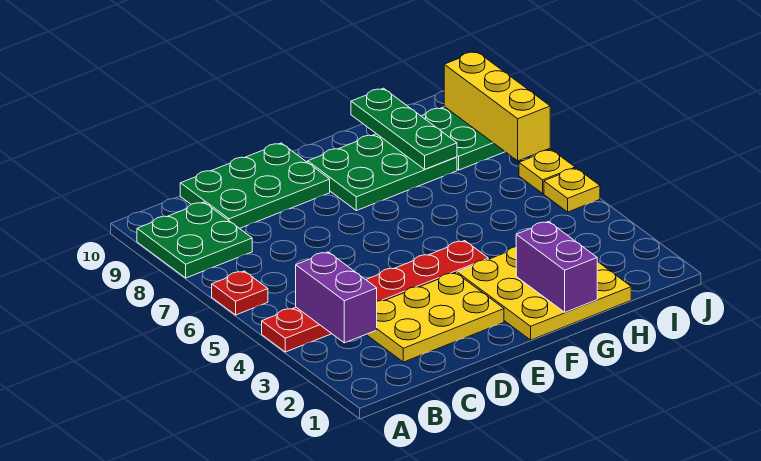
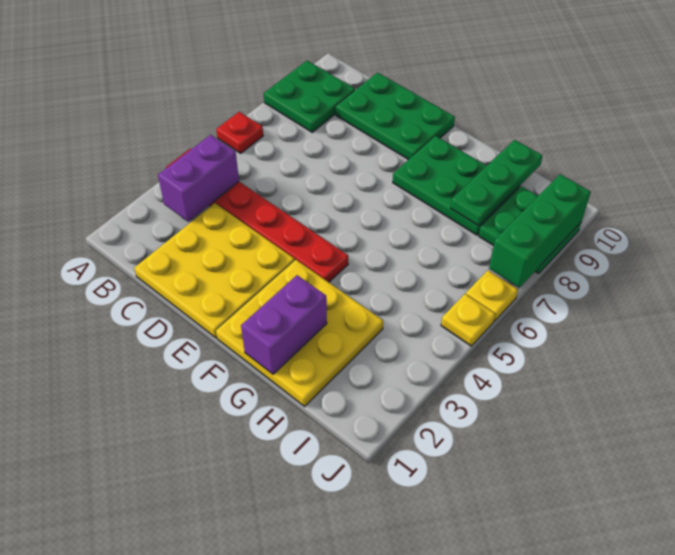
yellow plate C2:E3 level 1 -> yellow plate C1:E3 level 1
yellow brick J7:J9 level 2 -> green brick J7:J9 level 2

